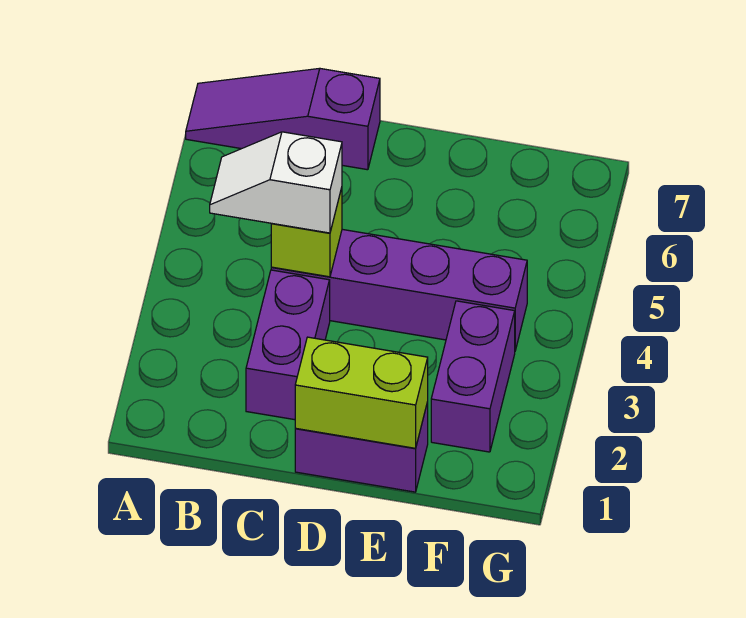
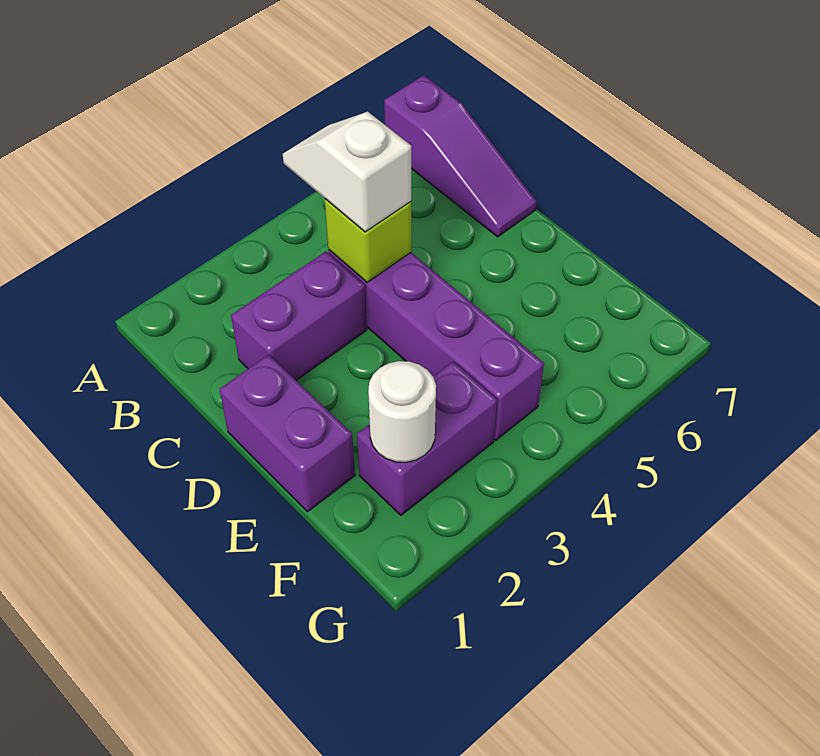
purple slope A7:C7 level 1 top C -> purple slope A7:C7 level 1 top A
lime brick D1:E1 level 2 -> none
none -> white round brick F2 level 2

